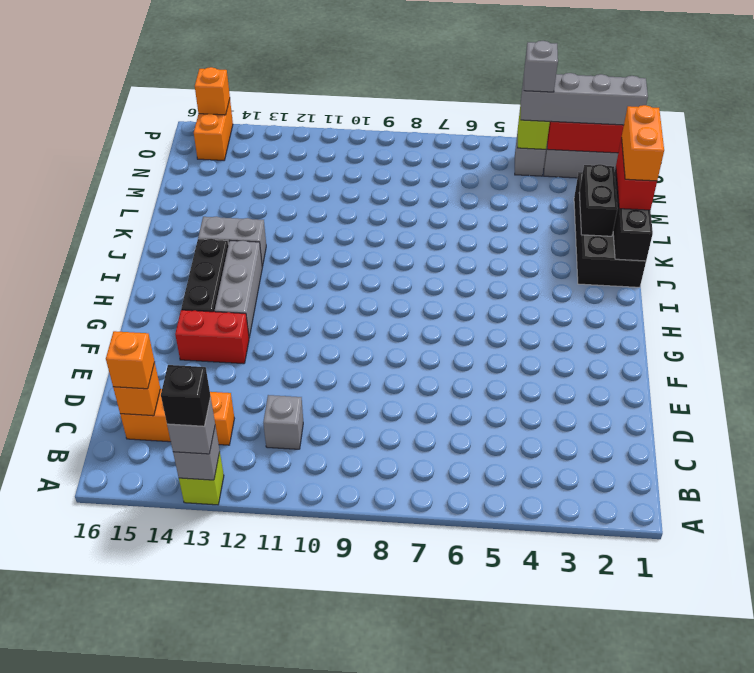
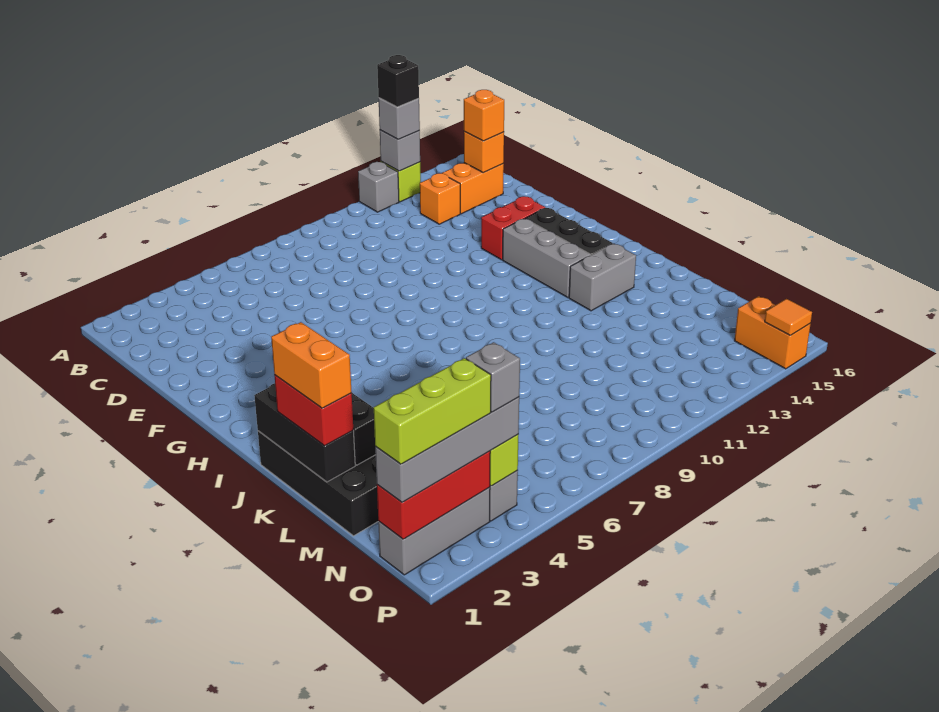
grey brick C11 level 1 -> grey brick A12 level 1
none -> lime brick O1:O3 level 4
orange brick P15 level 2 -> orange tile P15 level 2

